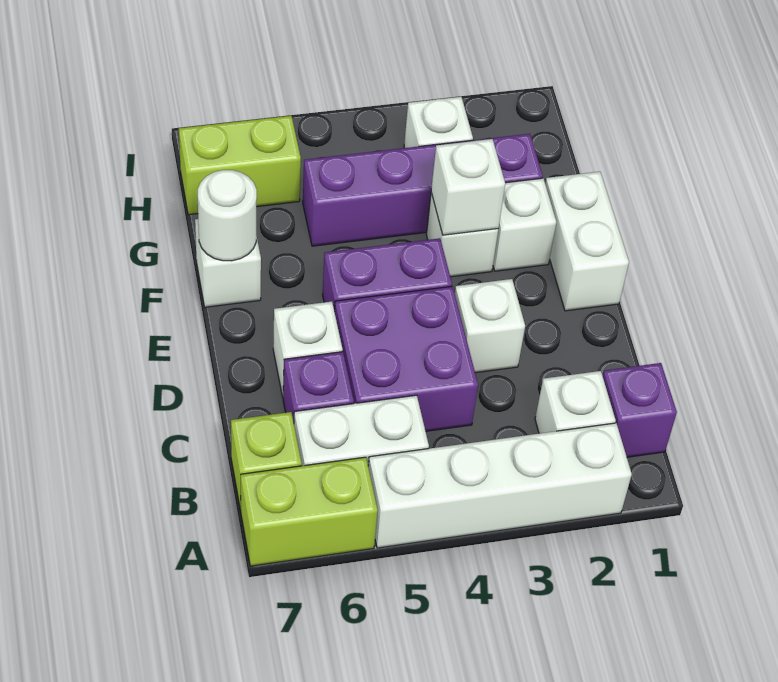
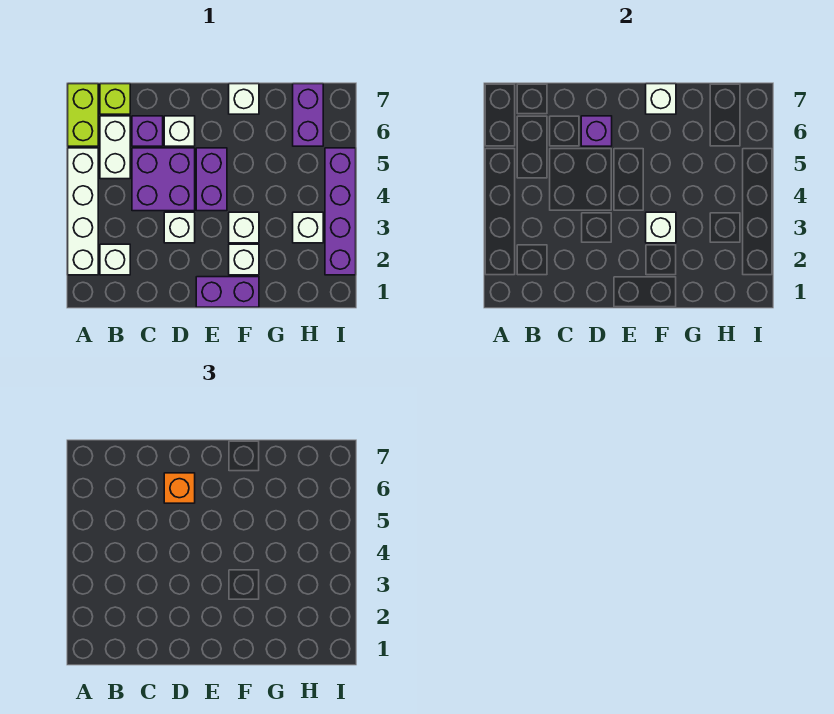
purple brick B1 level 1 -> purple brick D6 level 2
none -> orange brick D6 level 3
white brick E1:F1 level 1 -> purple brick E1:F1 level 1
white round brick F7 level 2 -> white brick F7 level 2
purple brick G2:G5 level 1 -> purple brick I2:I5 level 1
lime brick H6:H7 level 1 -> purple brick H6:H7 level 1

